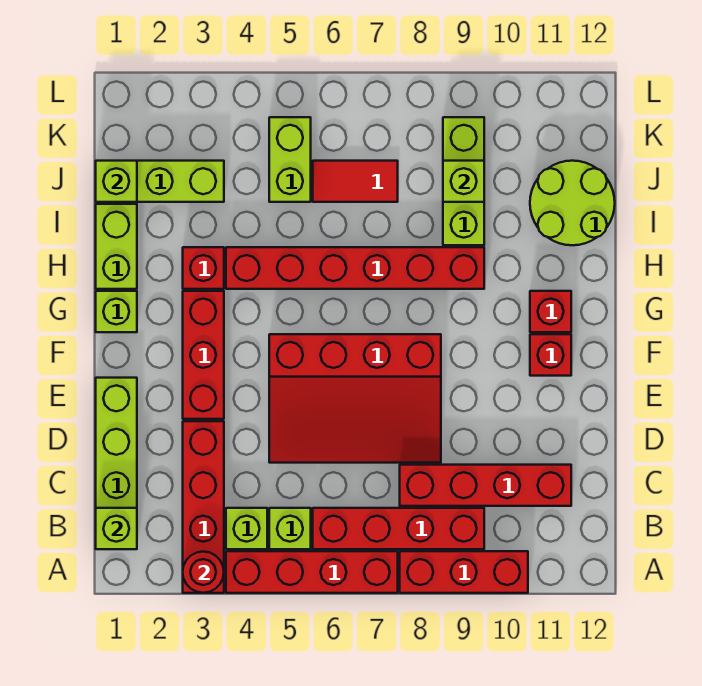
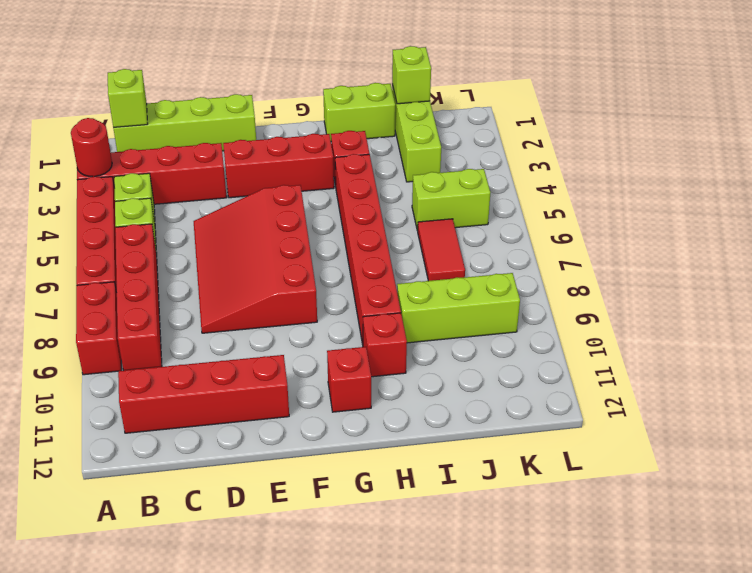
red brick A8:A10 level 1 -> red brick A8:A9 level 1
red brick C8:C11 level 1 -> red brick B11:E11 level 1
red brick F11 level 1 -> red brick H10 level 1
lime brick G1 level 1 -> none
lime round brick I11:J12 level 1 -> none
lime brick J9 level 2 -> none

